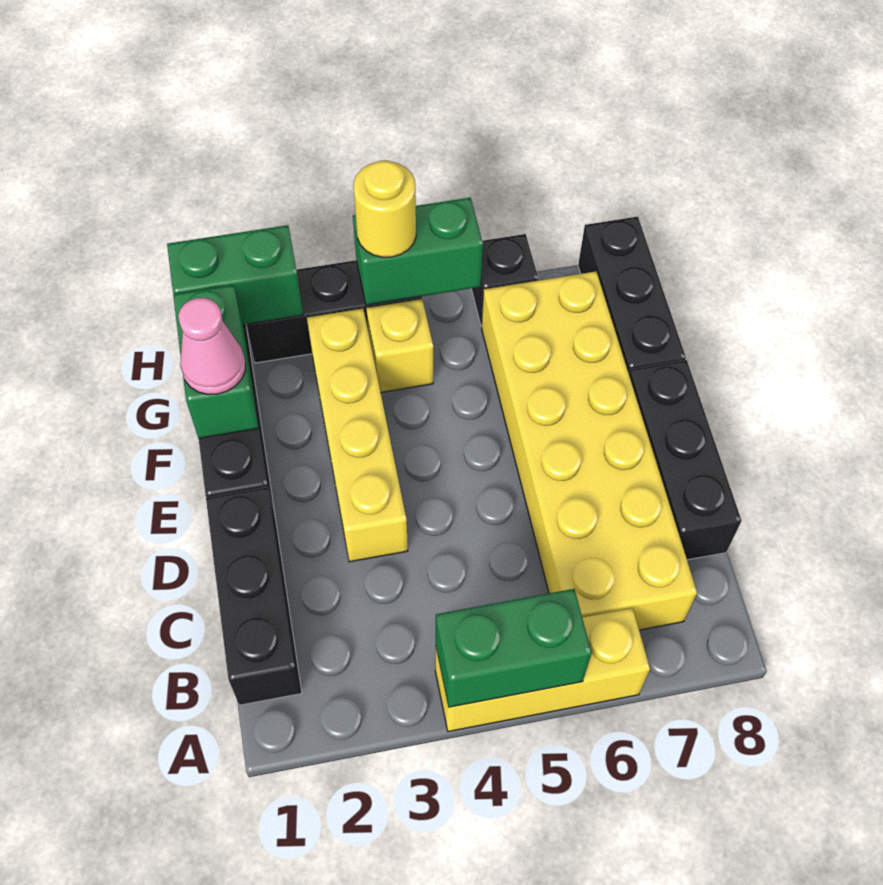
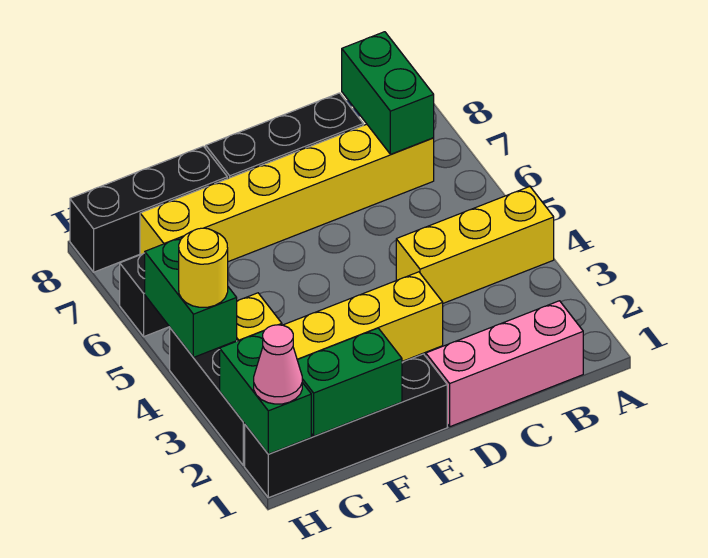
yellow brick A4:A6 level 1 -> yellow brick A4:C4 level 1
green brick A4:A5 level 2 -> green brick B7:B8 level 2
black brick B1:D1 level 1 -> pink brick B1:D1 level 1
yellow brick B6:G7 level 1 -> yellow brick B7:G7 level 1
pink cone F1 level 3 -> pink cone H1 level 3

